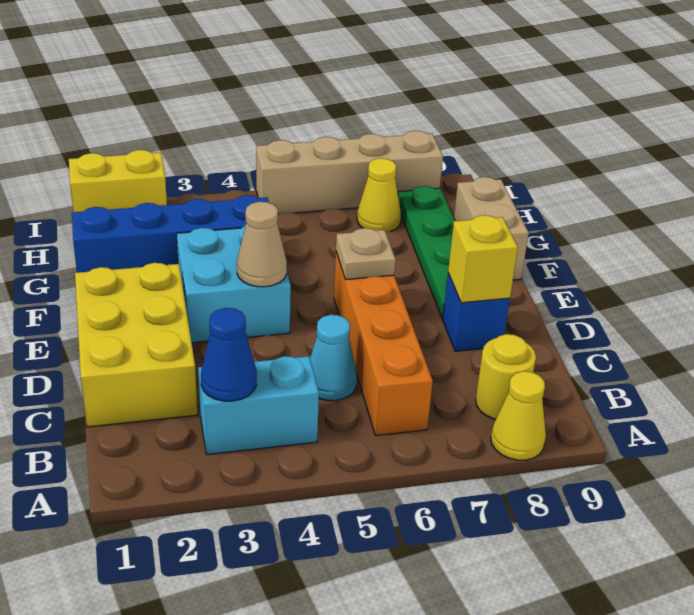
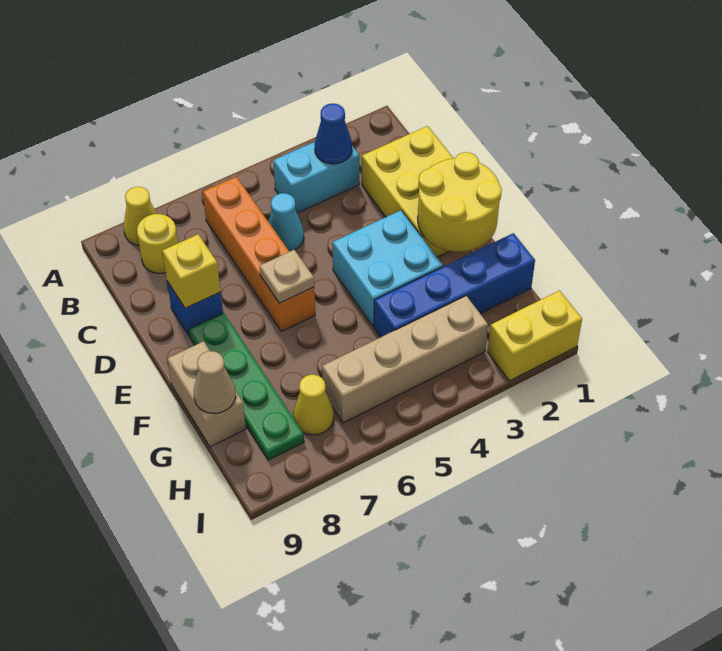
none -> yellow round brick E1:F2 level 2
tan cone E4 level 2 -> tan cone G9 level 2
tan brick I5:I8 level 1 -> tan brick H3:H6 level 1

